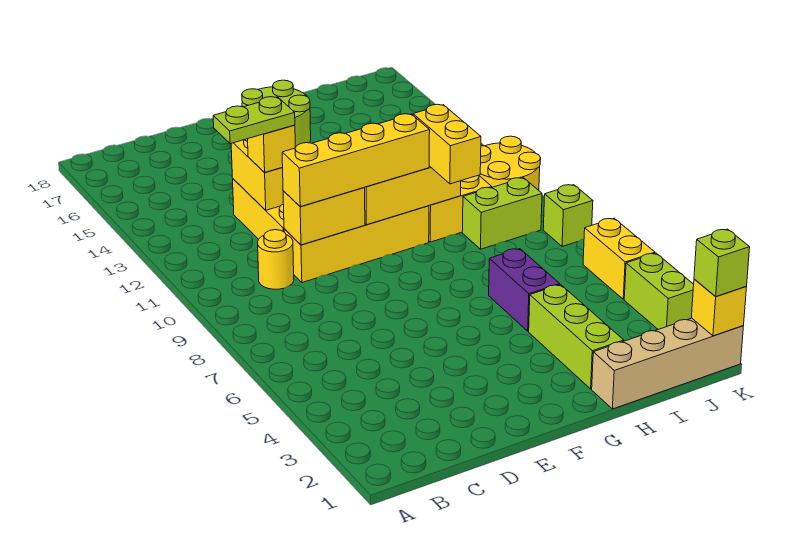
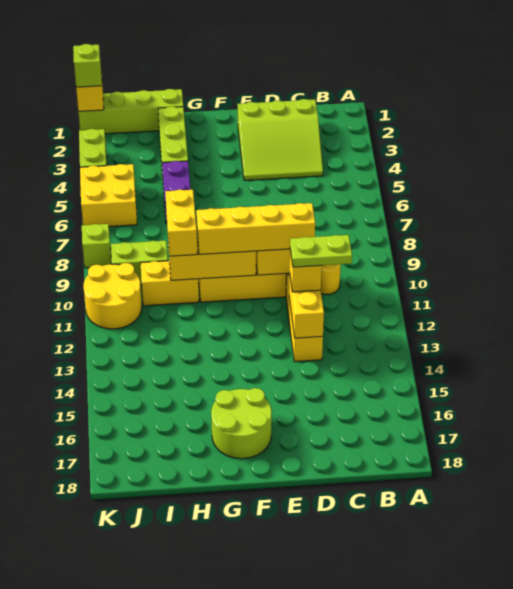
none -> lime slope C2:E4 level 1 top 2
tan brick H1:K1 level 1 -> lime brick H1:K1 level 1
yellow brick K5:K6 level 1 -> yellow brick J5:K6 level 1

